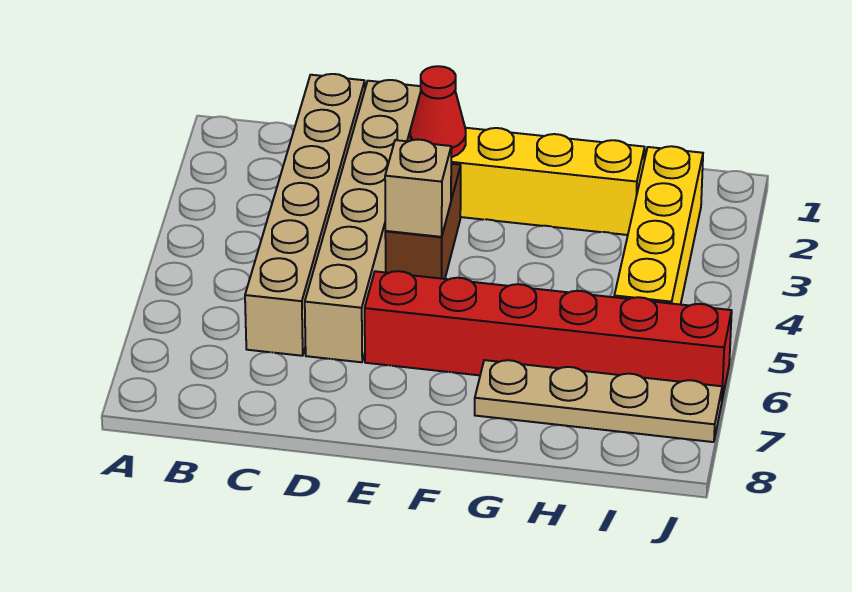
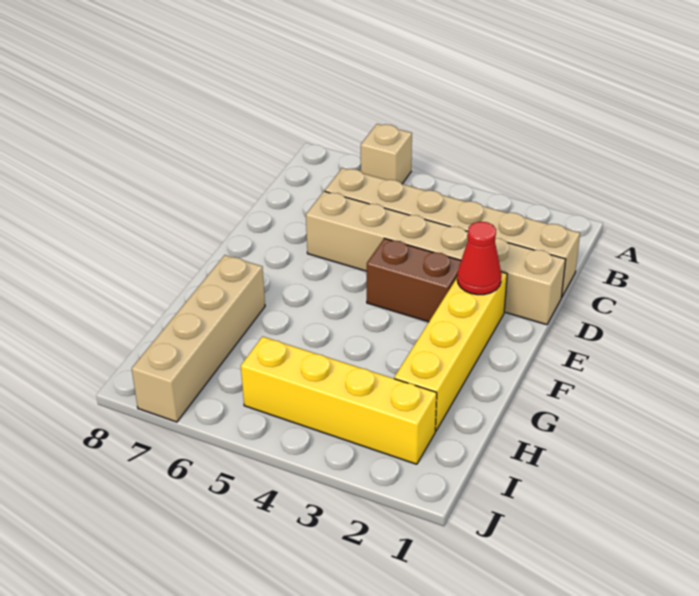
tan brick E4 level 2 -> tan brick A6 level 1
red brick E6:J6 level 1 -> none
tan plate G7:J7 level 1 -> tan brick G7:J7 level 1

